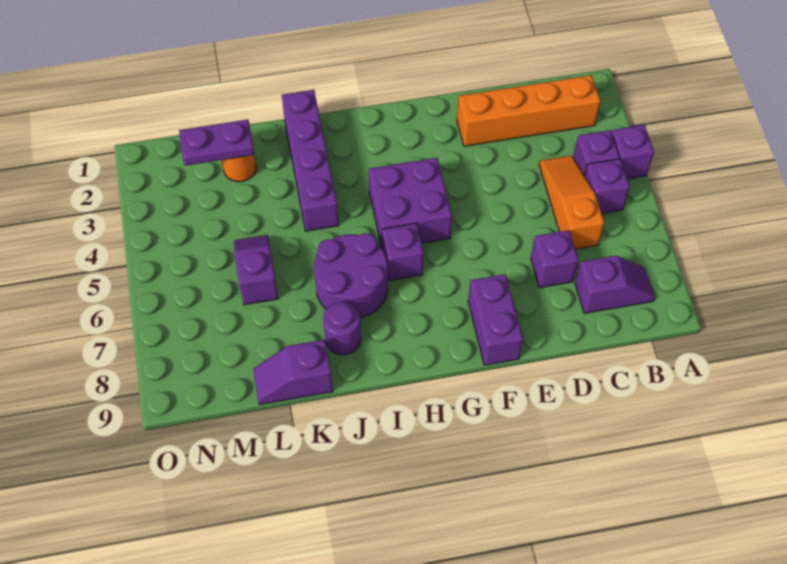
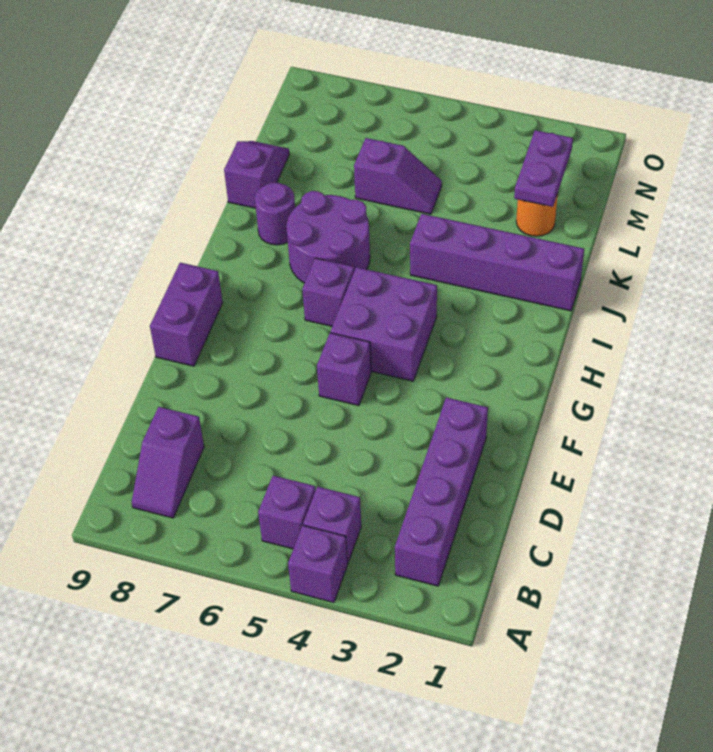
orange brick B2:E2 level 1 -> purple brick B2:E2 level 1
orange slope C4:C6 level 1 top 6 -> none
purple brick D7 level 1 -> purple brick F5 level 1
purple brick F8:F9 level 1 -> purple brick F9:G9 level 1

